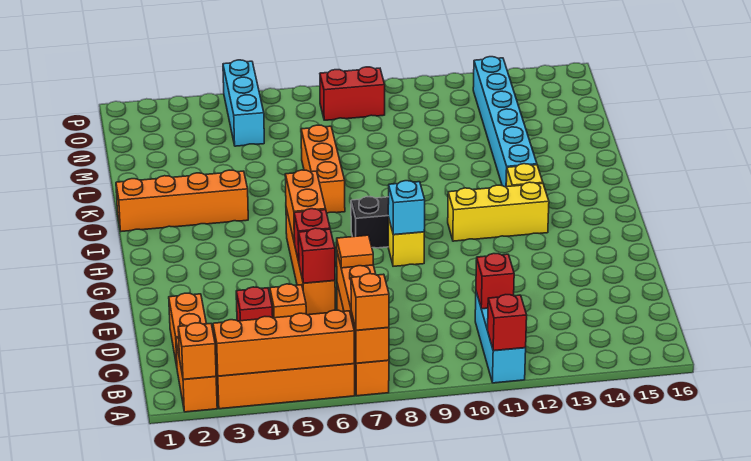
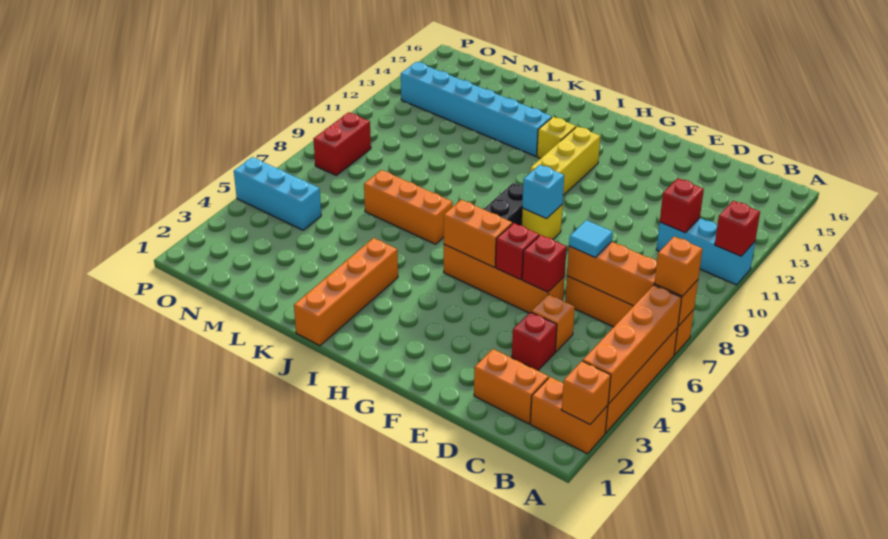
orange tile D7 level 3 -> cyan tile D7 level 3

